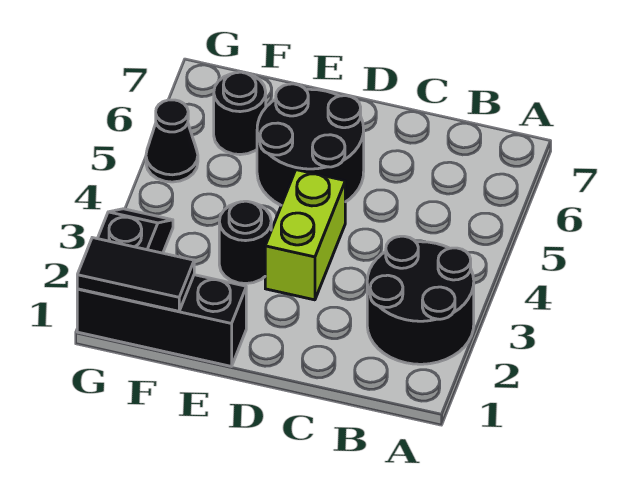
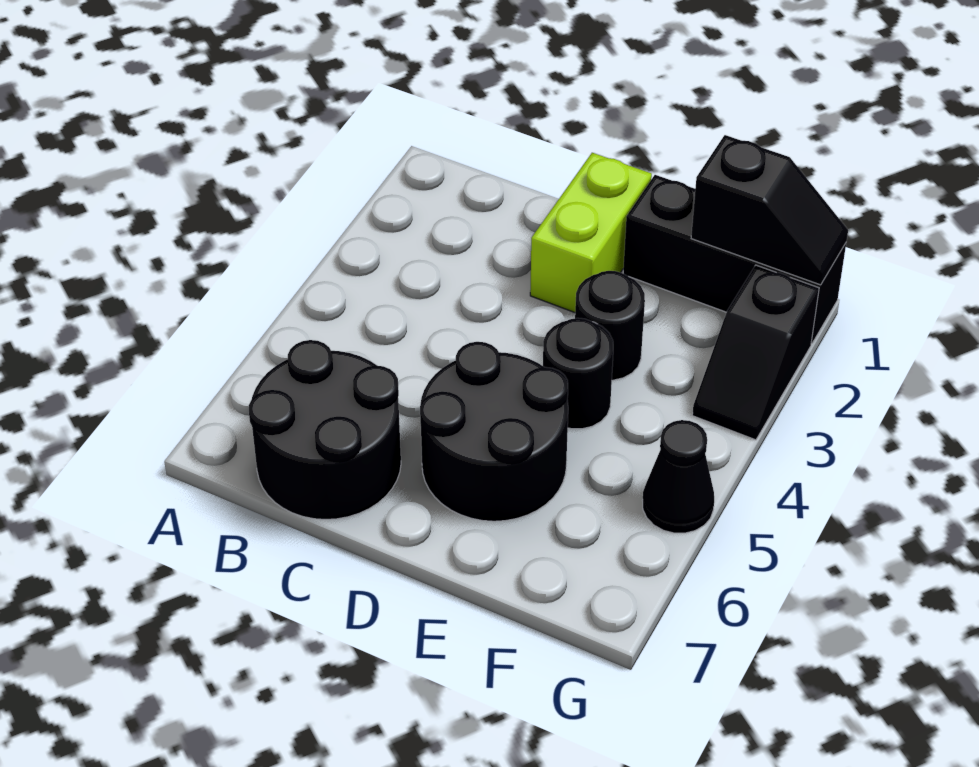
black round brick A2:B3 level 1 -> black round brick B6:C7 level 1
lime brick D3:D4 level 1 -> lime brick D1:D2 level 1
black tile F1:G1 level 2 -> black slope F1:G1 level 2 top F
black round brick F6 level 1 -> black round brick E4 level 1

